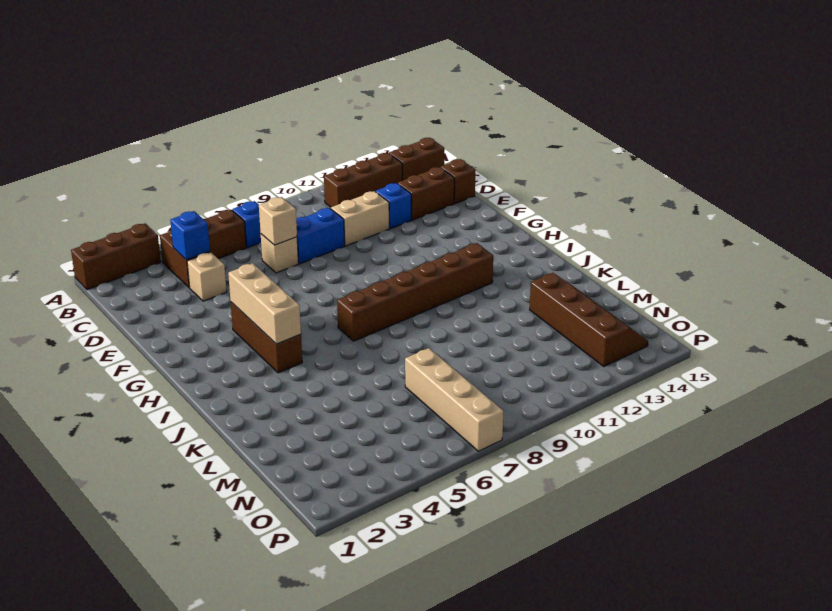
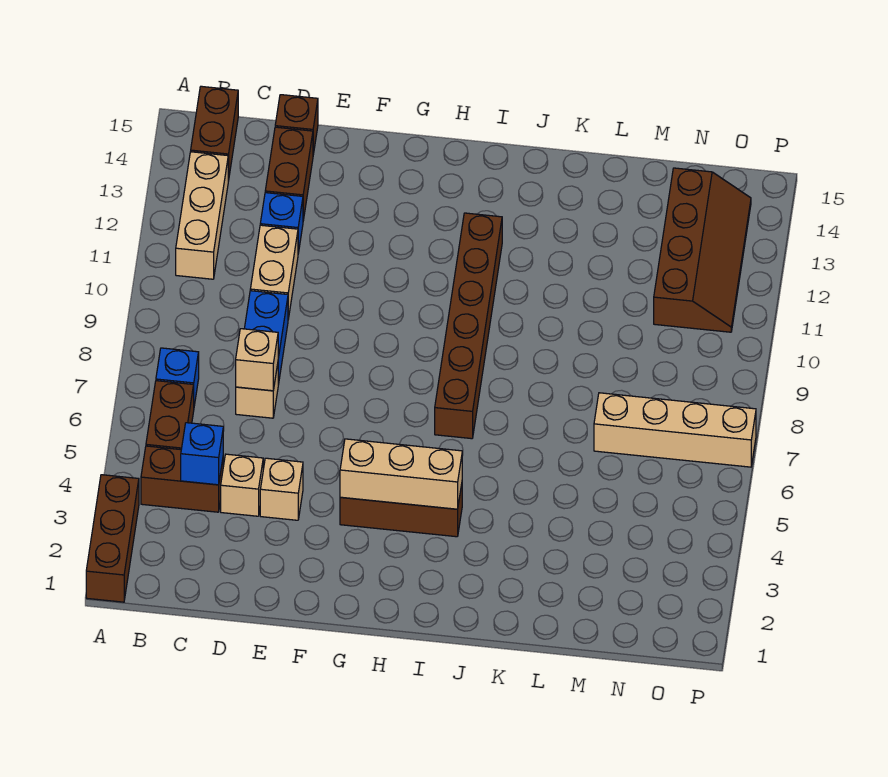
brown brick B11:B13 level 1 -> tan brick B11:B13 level 1
none -> tan brick E4 level 1
brown slope L13:O14 level 1 top 13 -> brown slope N11:O14 level 1 top N

